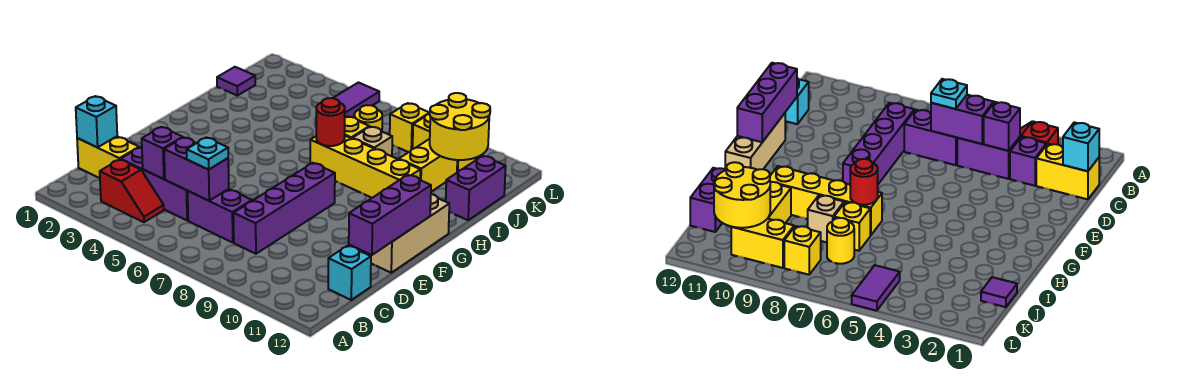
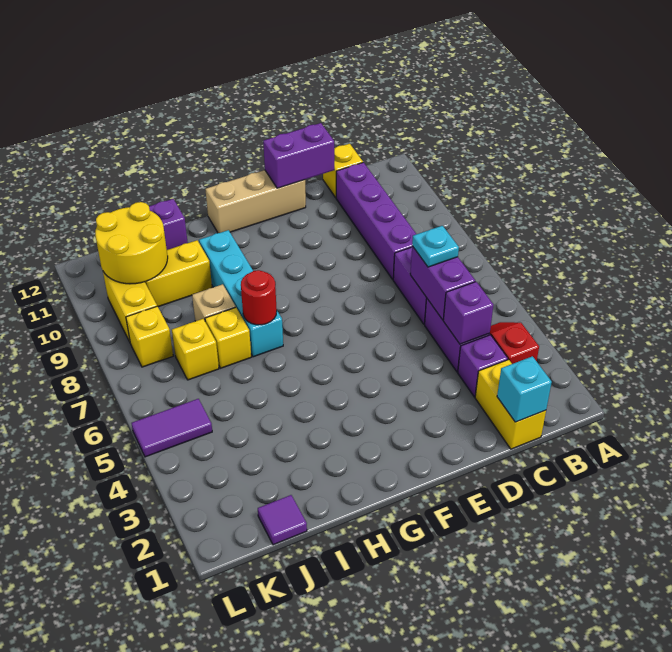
purple brick C8:F8 level 1 -> purple brick C8:C11 level 1
cyan brick C12 level 1 -> yellow brick C12 level 1
purple brick D12:F12 level 2 -> purple brick D12:E12 level 2
yellow brick H7:H10 level 1 -> cyan brick H7:H10 level 1
yellow round brick J7 level 1 -> yellow brick J7 level 1

